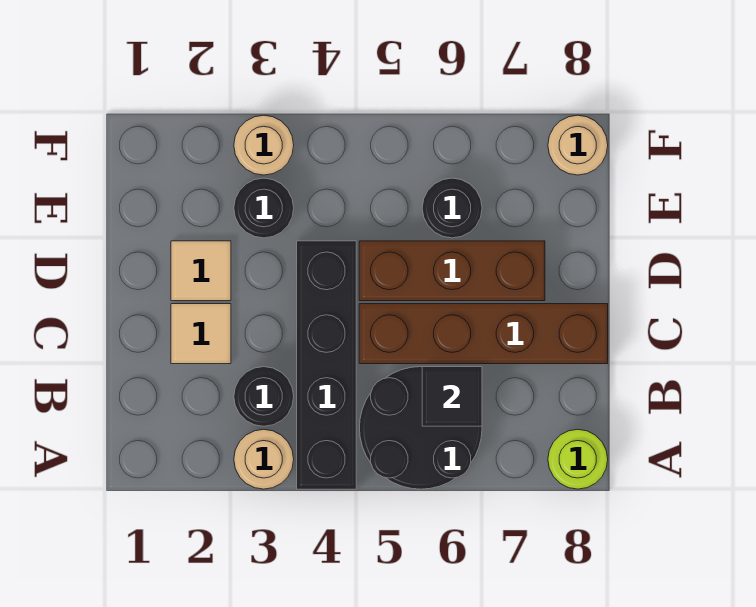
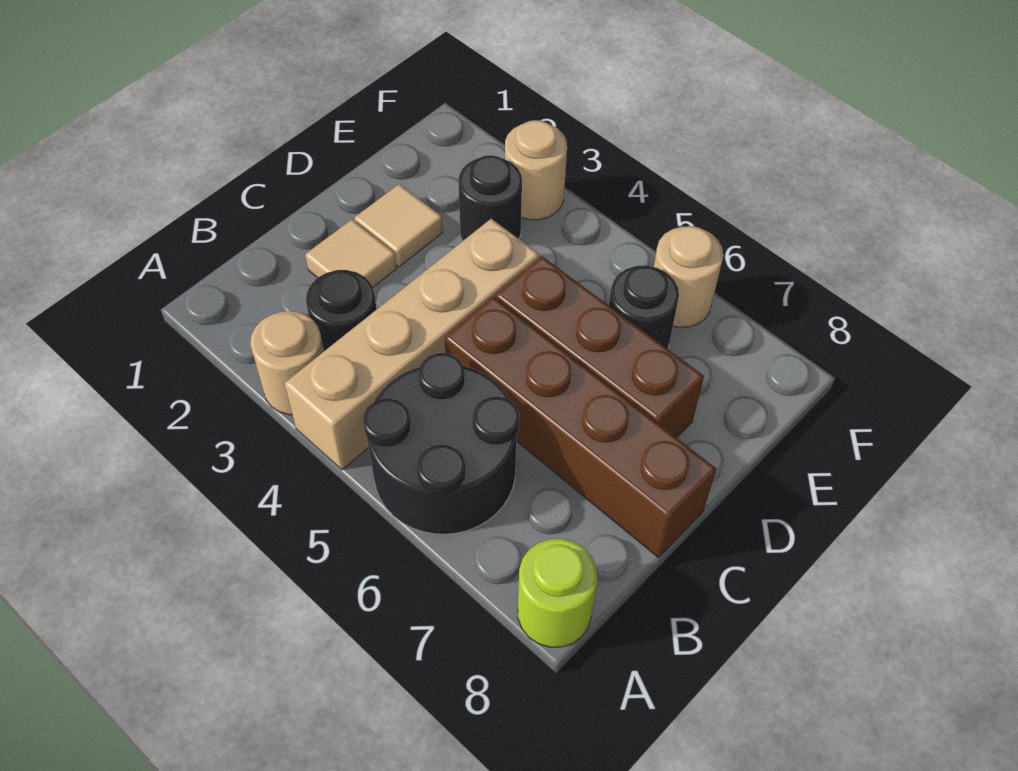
black brick A4:D4 level 1 -> tan brick A4:D4 level 1
black tile B6 level 2 -> none
tan round brick F8 level 1 -> tan round brick F6 level 1

